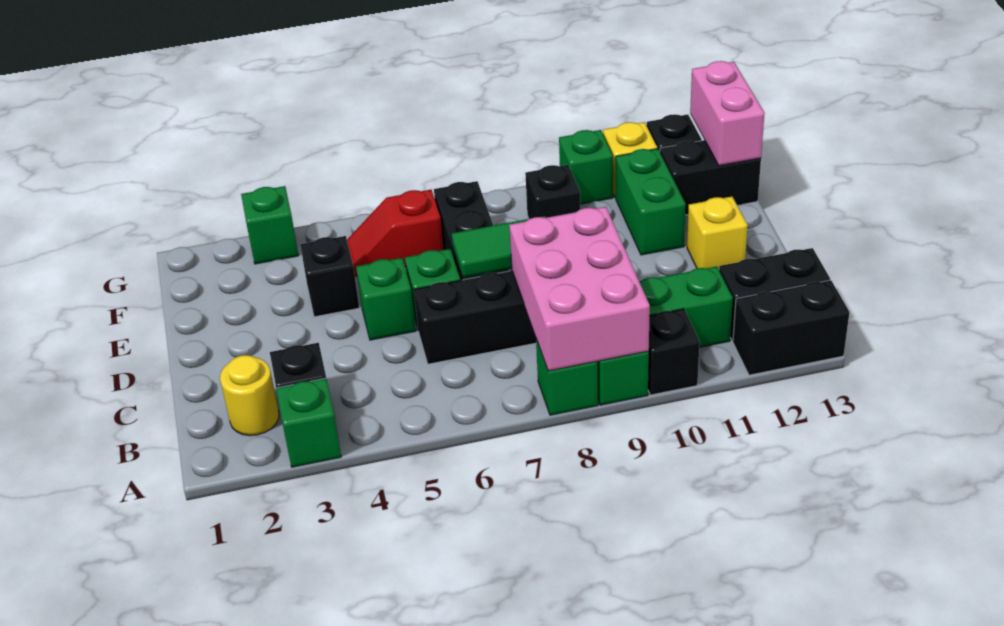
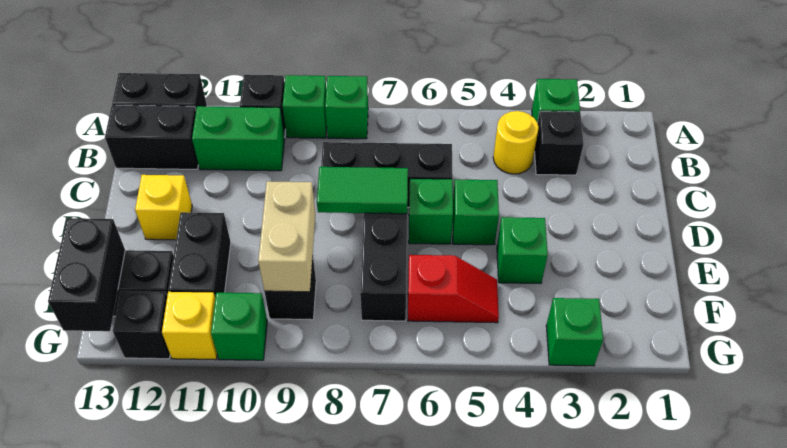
pink brick A8:C9 level 2 -> none
yellow round brick B2 level 1 -> yellow round brick B4 level 1
black brick E4 level 1 -> green brick E4 level 1
none -> tan brick E9:F9 level 2
green brick E11:F11 level 1 -> black brick E11:F11 level 1
pink brick F13:G13 level 2 -> black brick F13:G13 level 2

